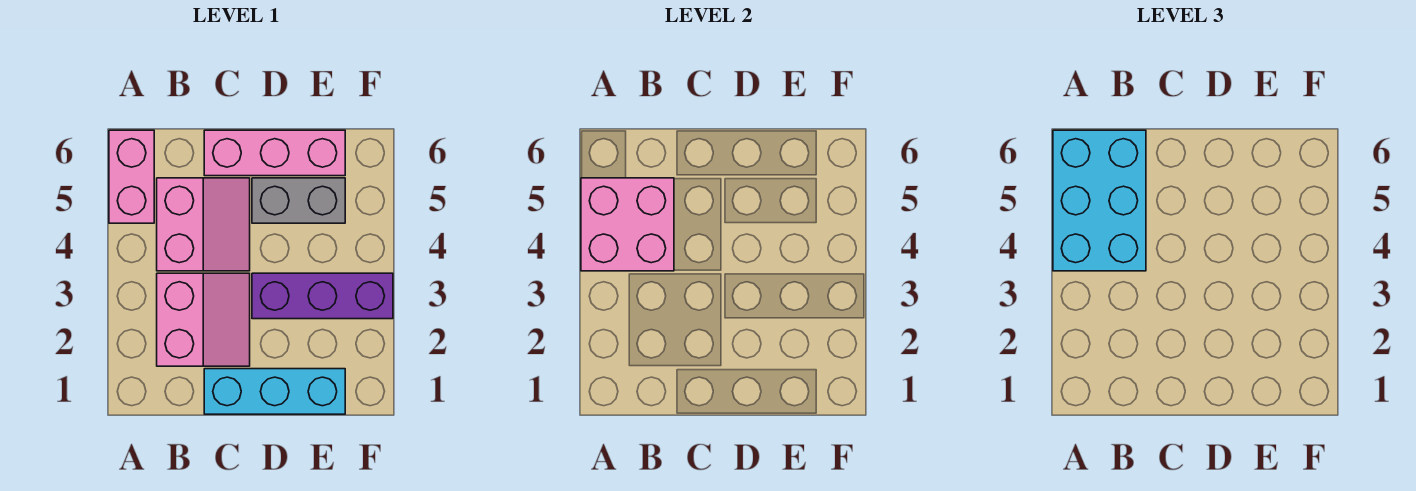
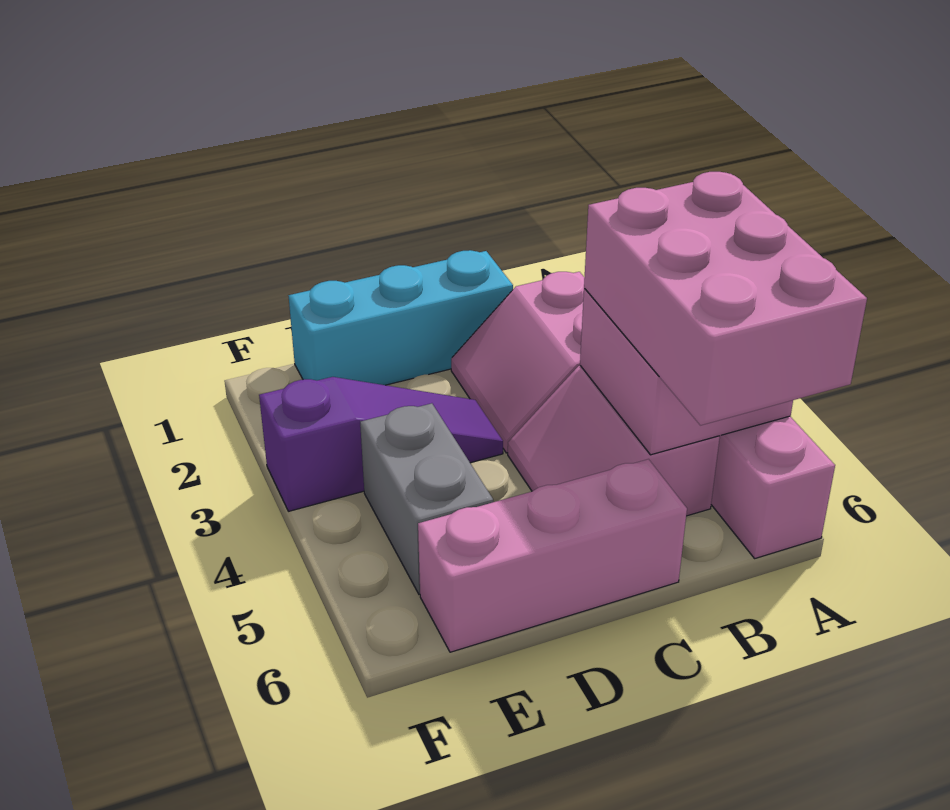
cyan brick A4:B6 level 3 -> pink brick A4:B6 level 3
purple brick D3:F3 level 1 -> purple slope D3:F3 level 1 top F
grey brick D5:E5 level 1 -> grey brick E4:E5 level 1

